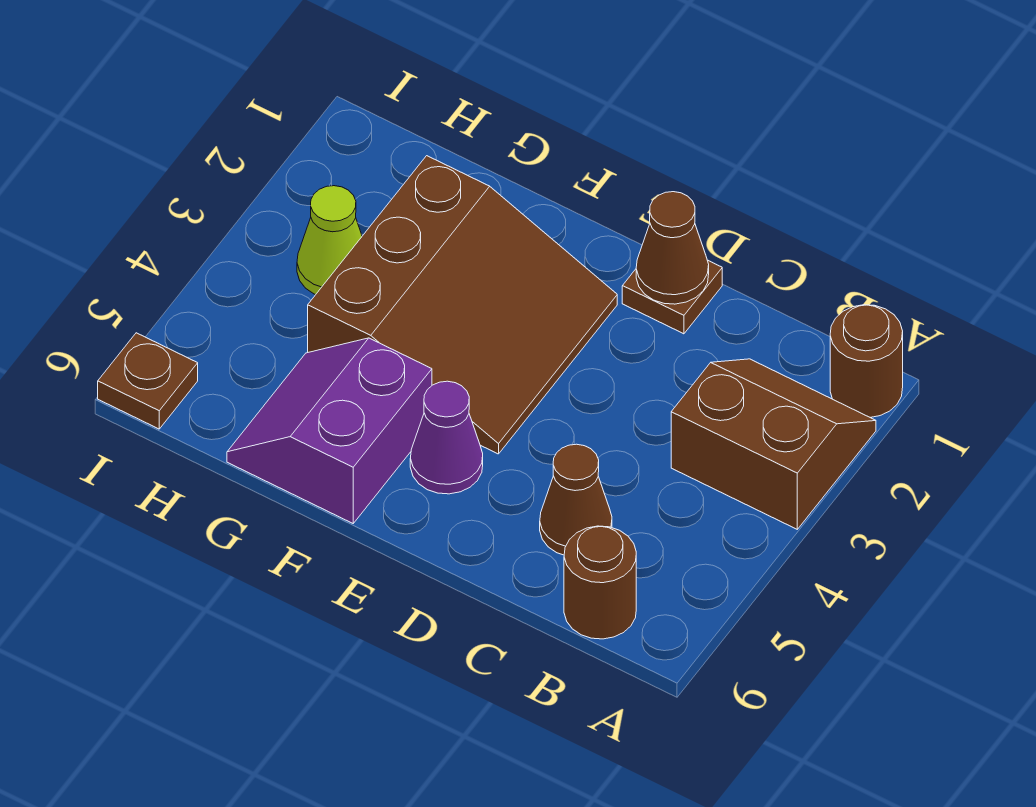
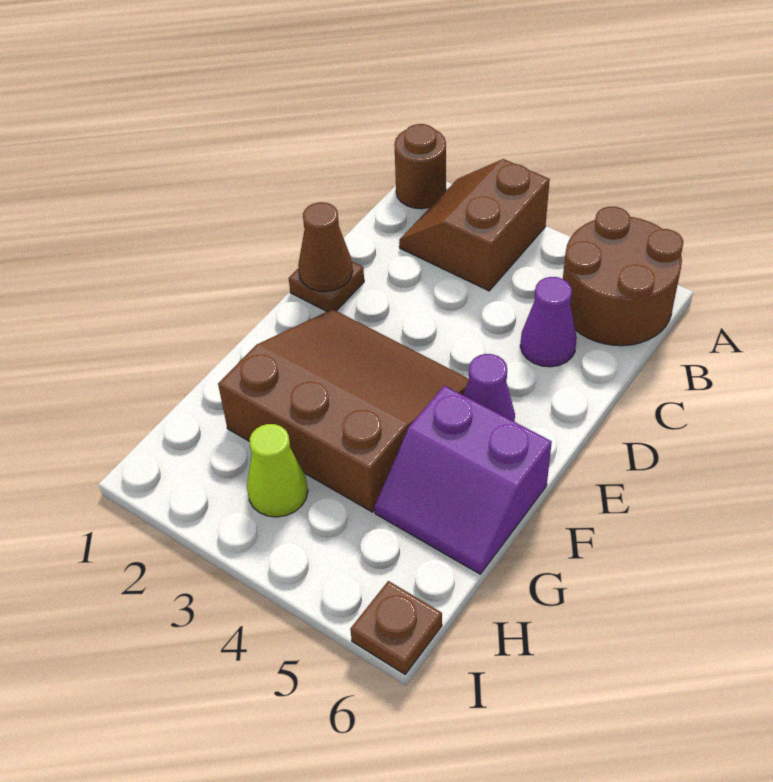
brown round brick B6 level 1 -> brown round brick A5:B6 level 1
brown cone C5 level 1 -> purple cone C5 level 1

